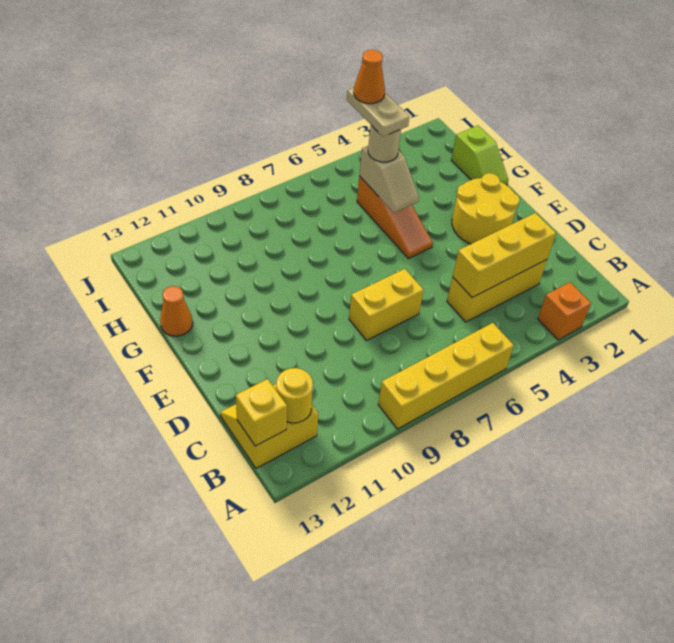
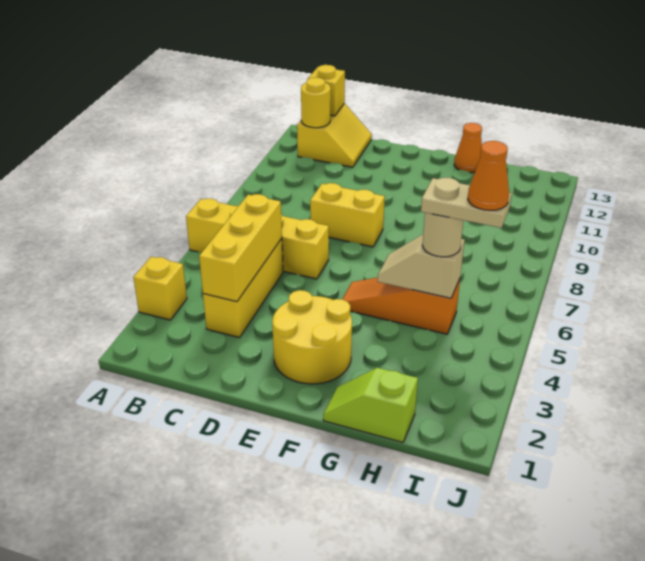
orange brick A3 level 1 -> yellow brick A3 level 1
yellow brick A6:A9 level 1 -> yellow brick A6:D6 level 1
yellow brick D7:D8 level 1 -> yellow brick D8:E8 level 1

